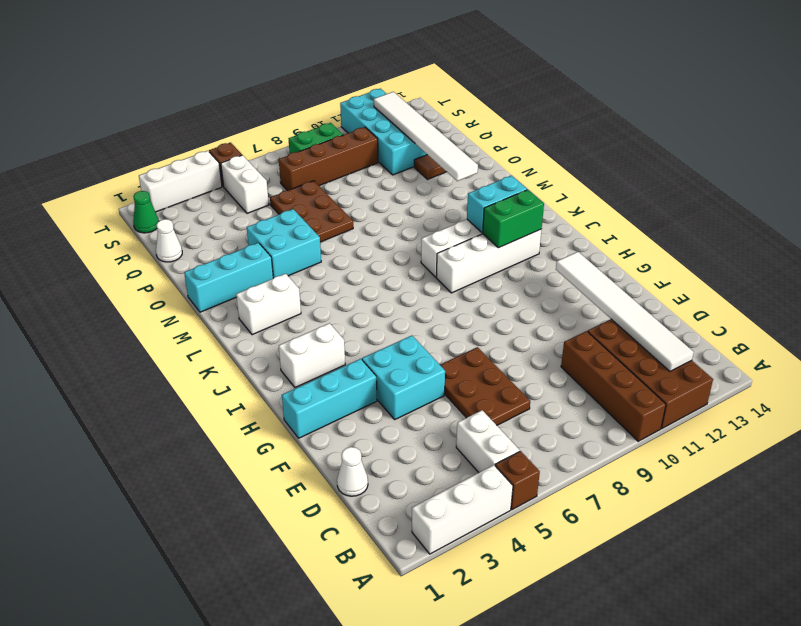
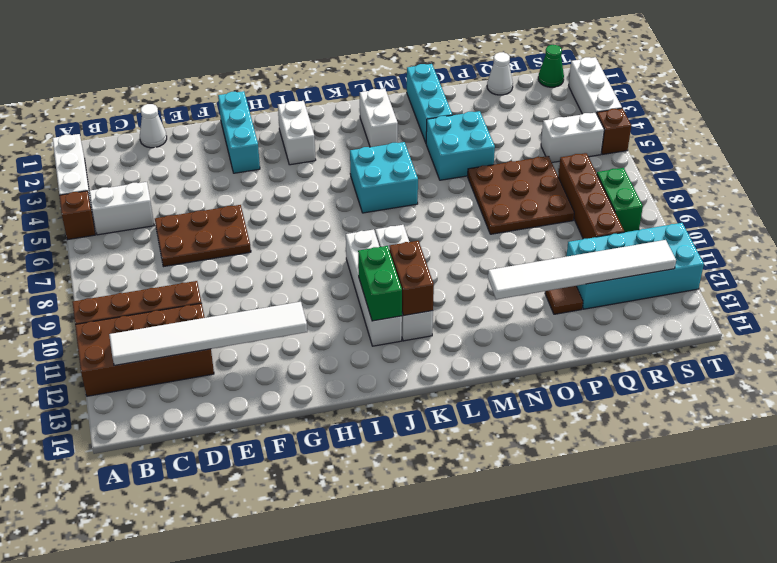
cyan brick F4:G5 level 1 -> cyan brick K5:L6 level 1
cyan brick K11:K12 level 2 -> brown brick K11:K12 level 2
brown plate O6:Q7 level 1 -> brown plate O6:Q8 level 1

